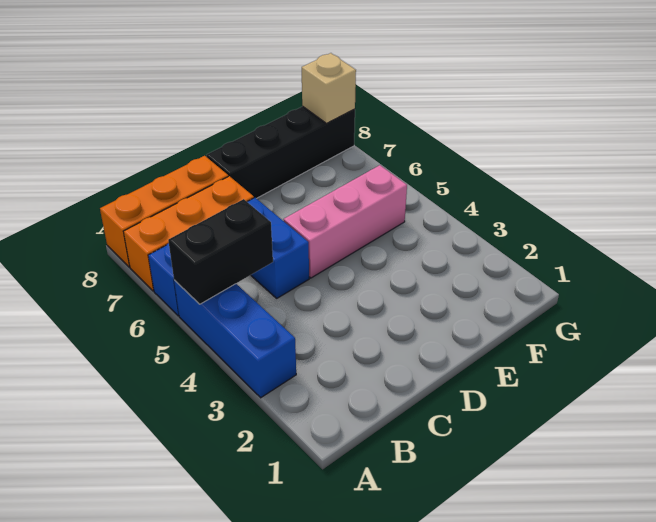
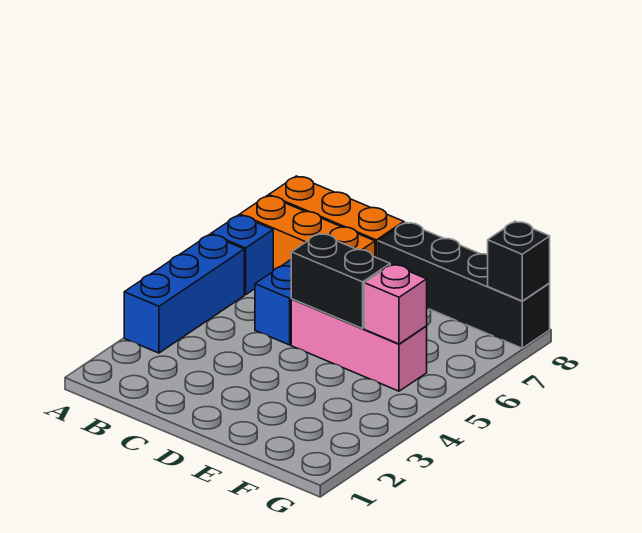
black brick A5:B5 level 2 -> black brick D5:E5 level 2
none -> pink brick F5 level 2
tan brick G8 level 2 -> black brick G8 level 2

